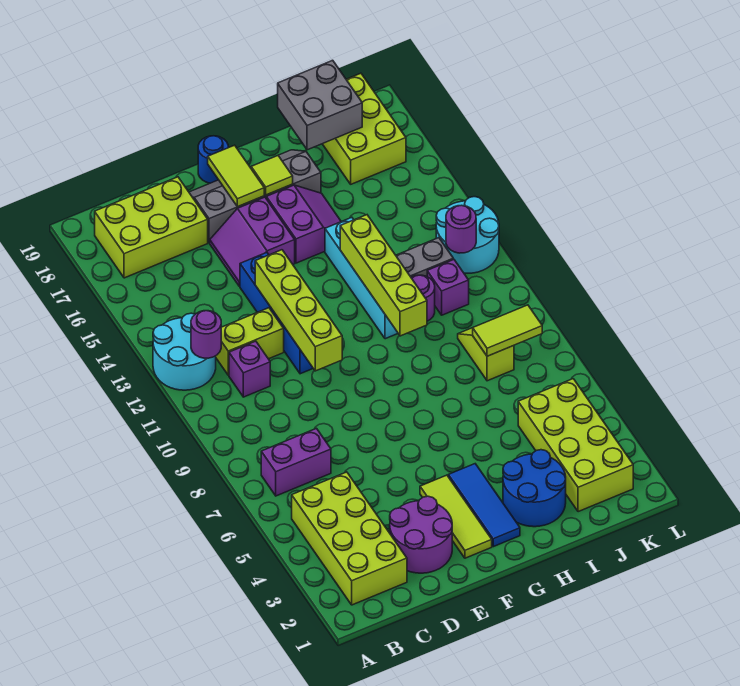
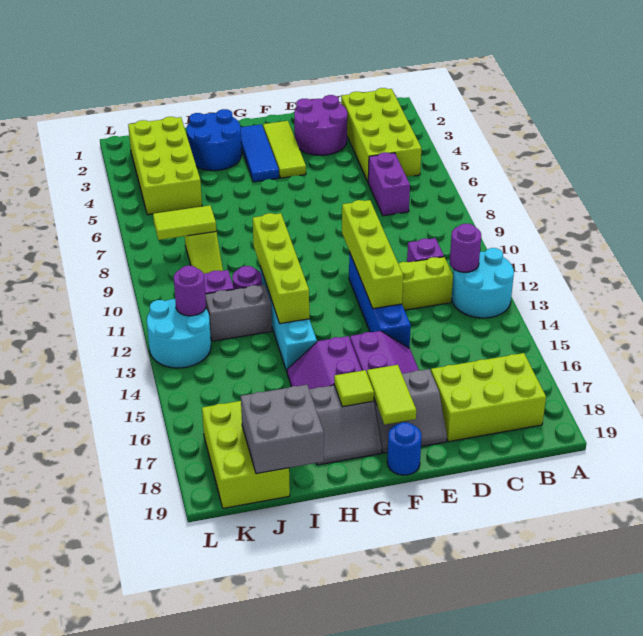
purple brick B7:C7 level 1 -> purple brick C6:C7 level 1

